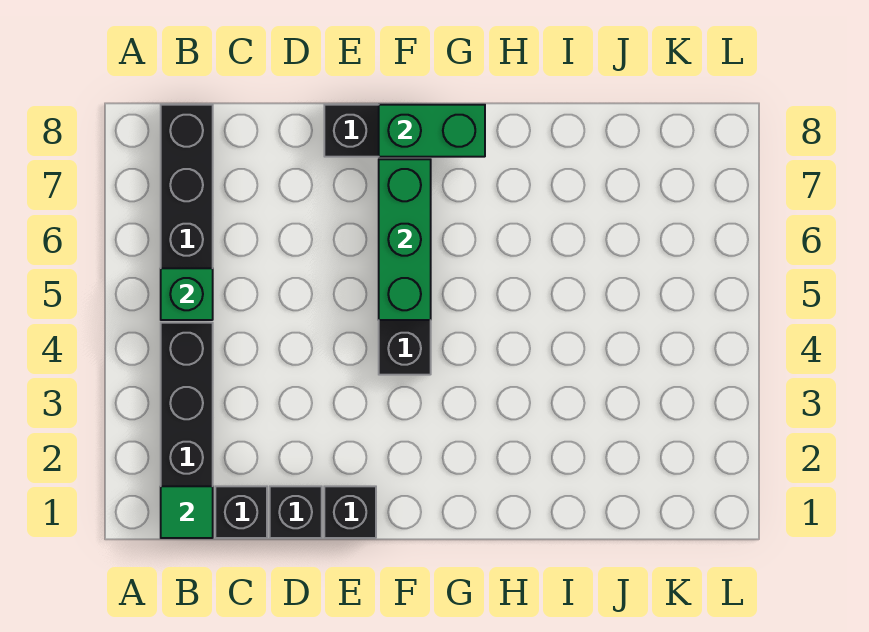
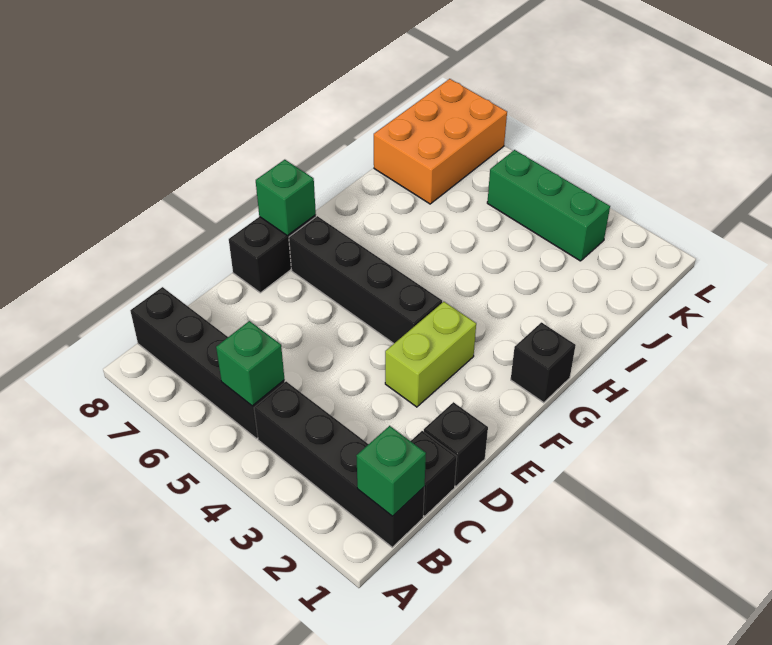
green tile B1 level 2 -> green brick B1 level 2
black brick E1 level 1 -> black brick G1 level 1
none -> lime brick E3:F3 level 1
green brick F5:F7 level 2 -> green brick K3:K5 level 1
green brick F8:G8 level 2 -> green brick F8 level 2
none -> orange brick J7:L8 level 1

